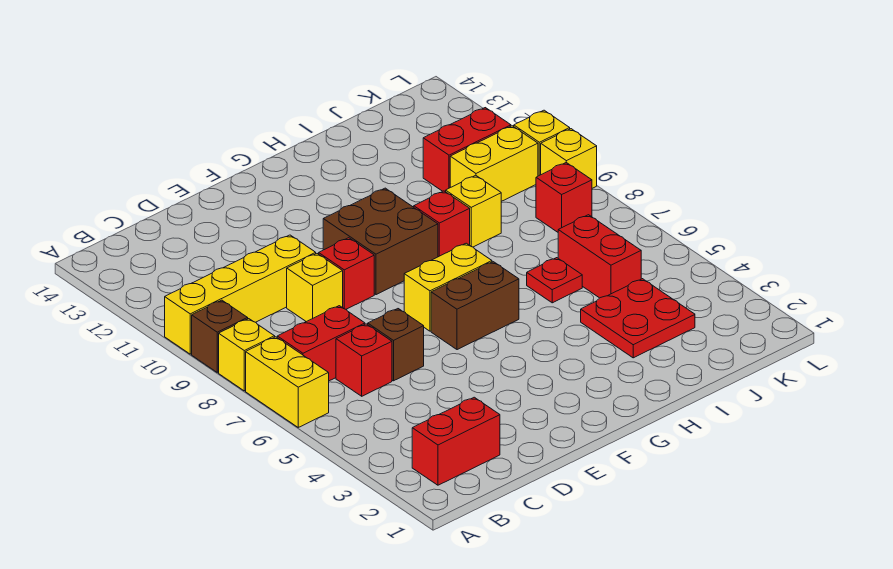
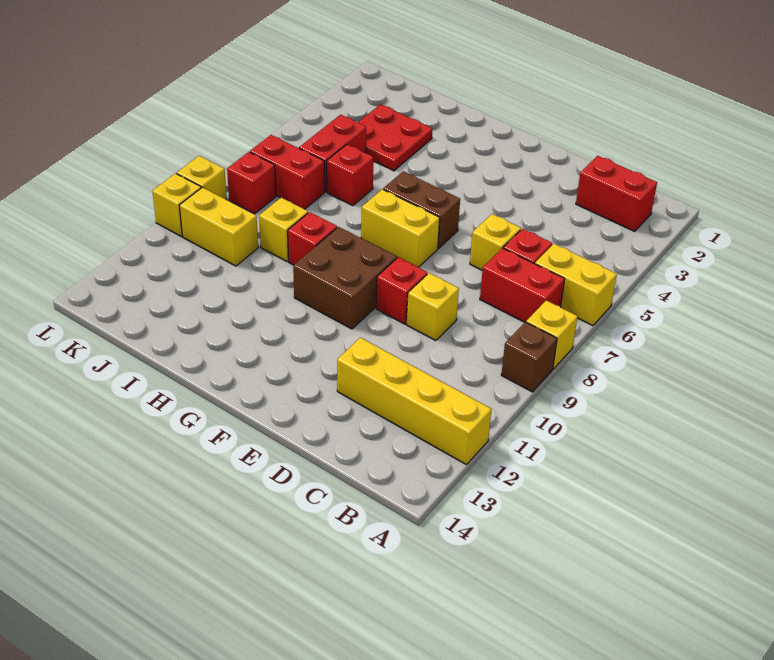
yellow brick A6:A7 level 1 -> yellow brick A6:B6 level 1
yellow brick A10:D10 level 1 -> yellow brick A12:D12 level 1
brown brick D6 level 1 -> yellow brick D6 level 1
red plate I6 level 1 -> red brick I6 level 1
red brick J11:K11 level 1 -> red brick J7:K7 level 1

